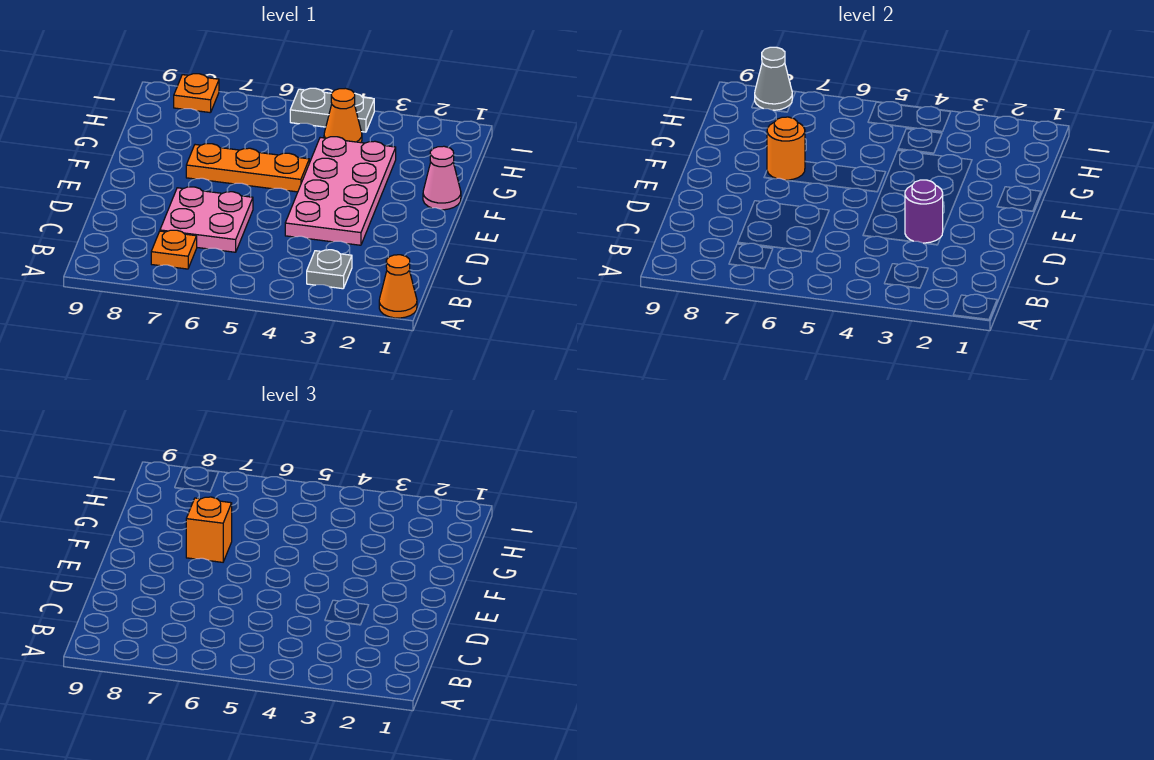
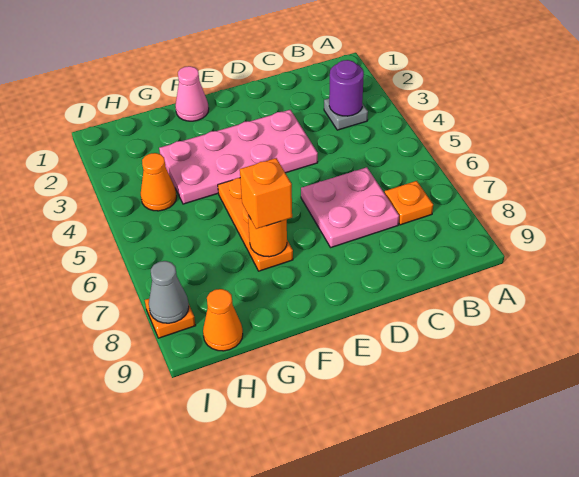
orange cone A1 level 1 -> orange cone H9 level 1
purple round brick D3 level 2 -> purple round brick B3 level 2
grey plate I4:I5 level 1 -> none

